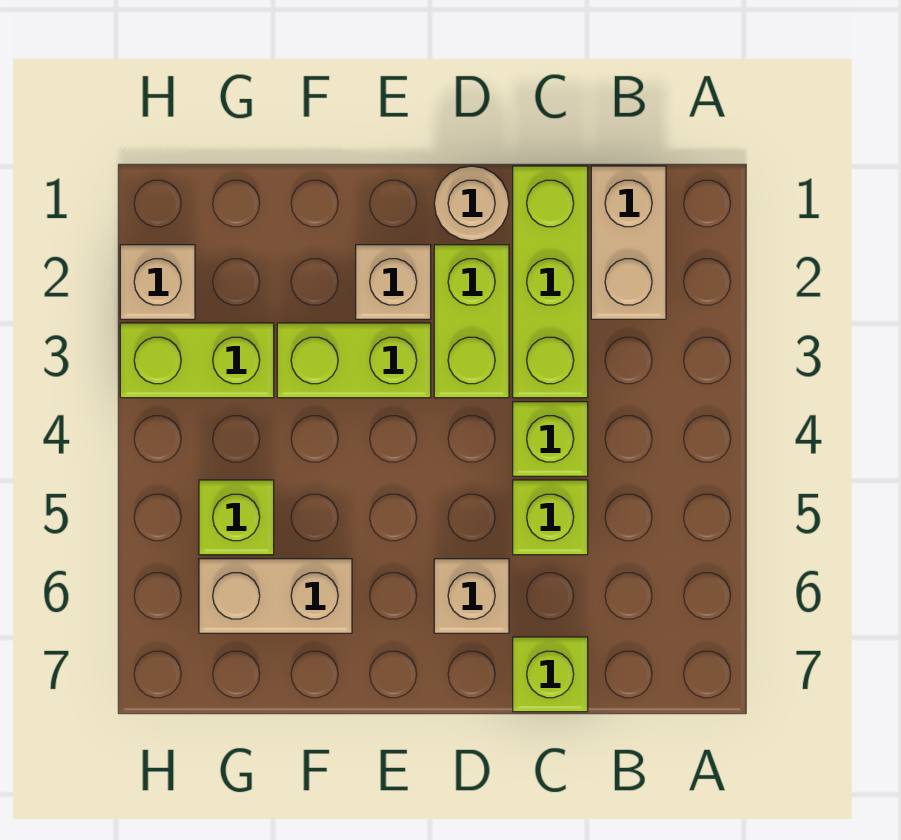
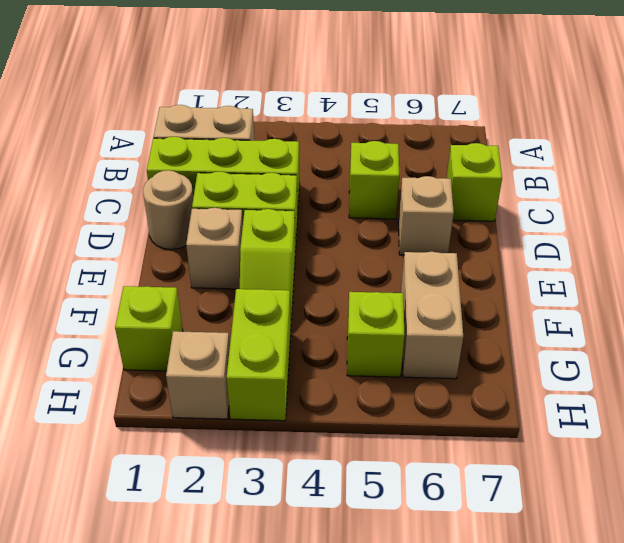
lime brick C4 level 1 -> lime brick G1 level 1
lime brick E3:F3 level 1 -> lime slope E3:F3 level 1 top E

